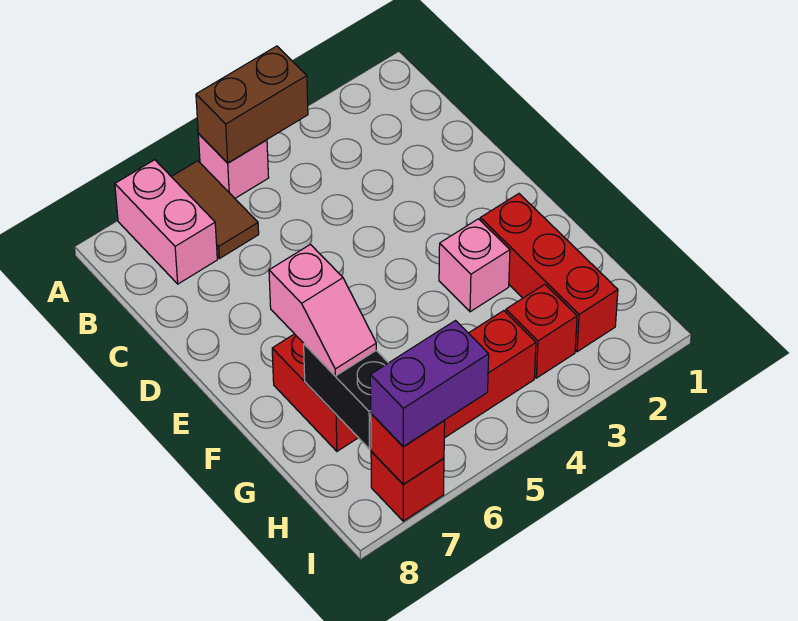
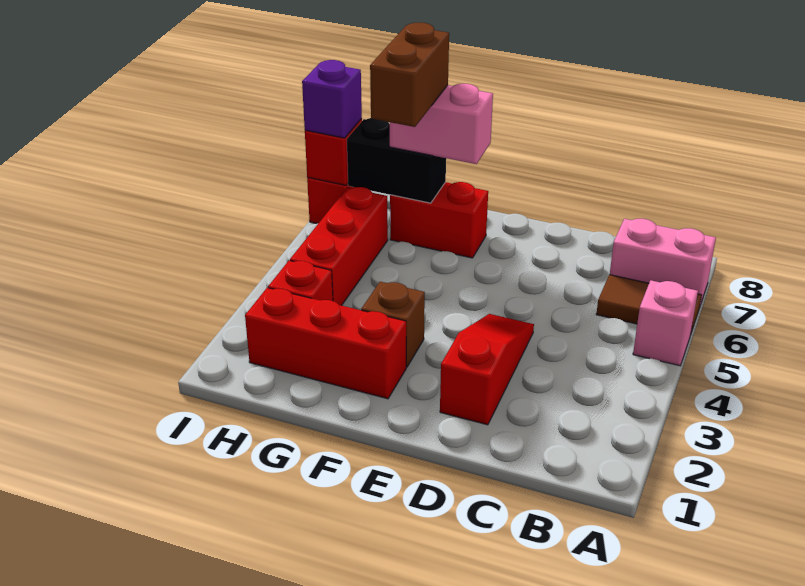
brown brick A4:A5 level 2 -> brown brick G6:G7 level 4
none -> red slope D2:D4 level 1 top 2
pink brick F3 level 1 -> brown brick F3 level 1
pink slope F7:G7 level 3 top F -> pink brick F7:G7 level 3
purple brick I6:I7 level 3 -> purple brick I7 level 3

